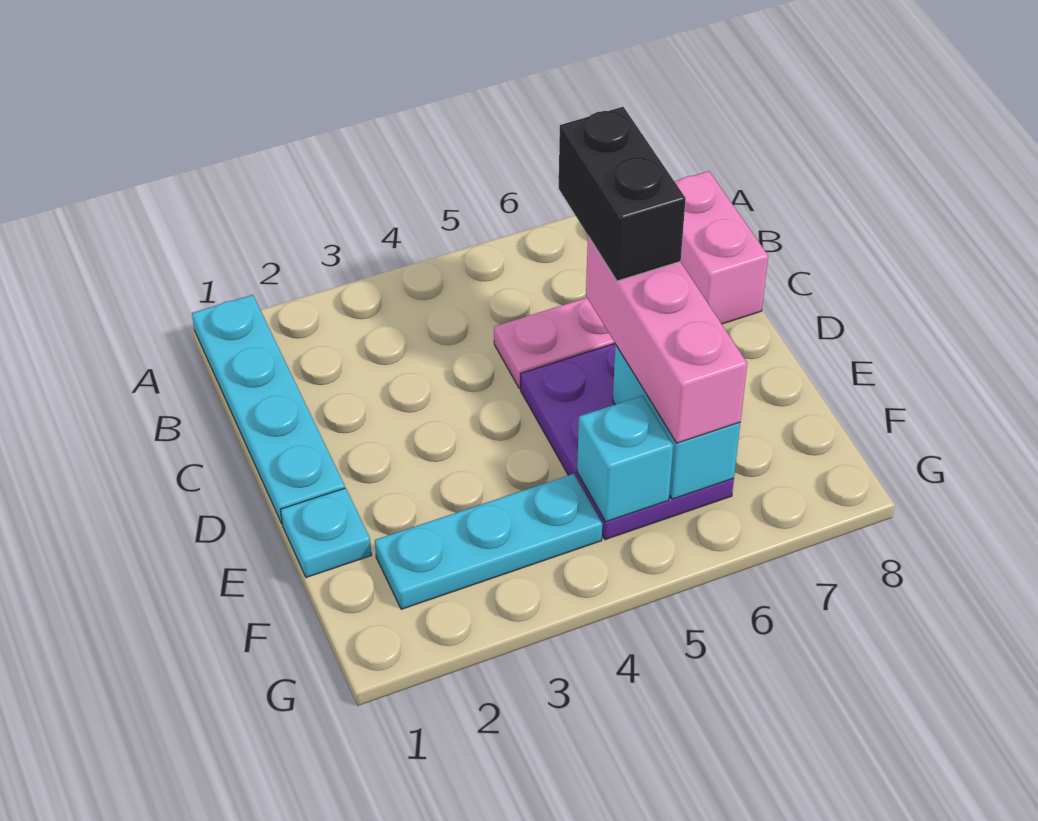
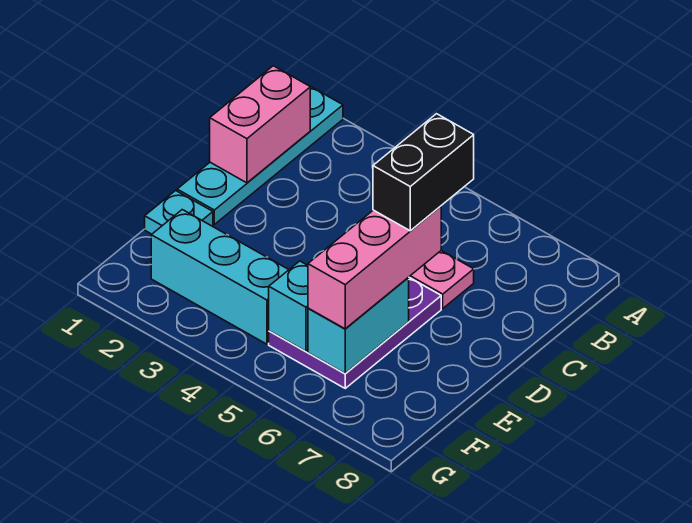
pink brick B8:C8 level 1 -> pink brick B1:C1 level 2
cyan plate F2:F4 level 1 -> cyan brick F2:F4 level 1

